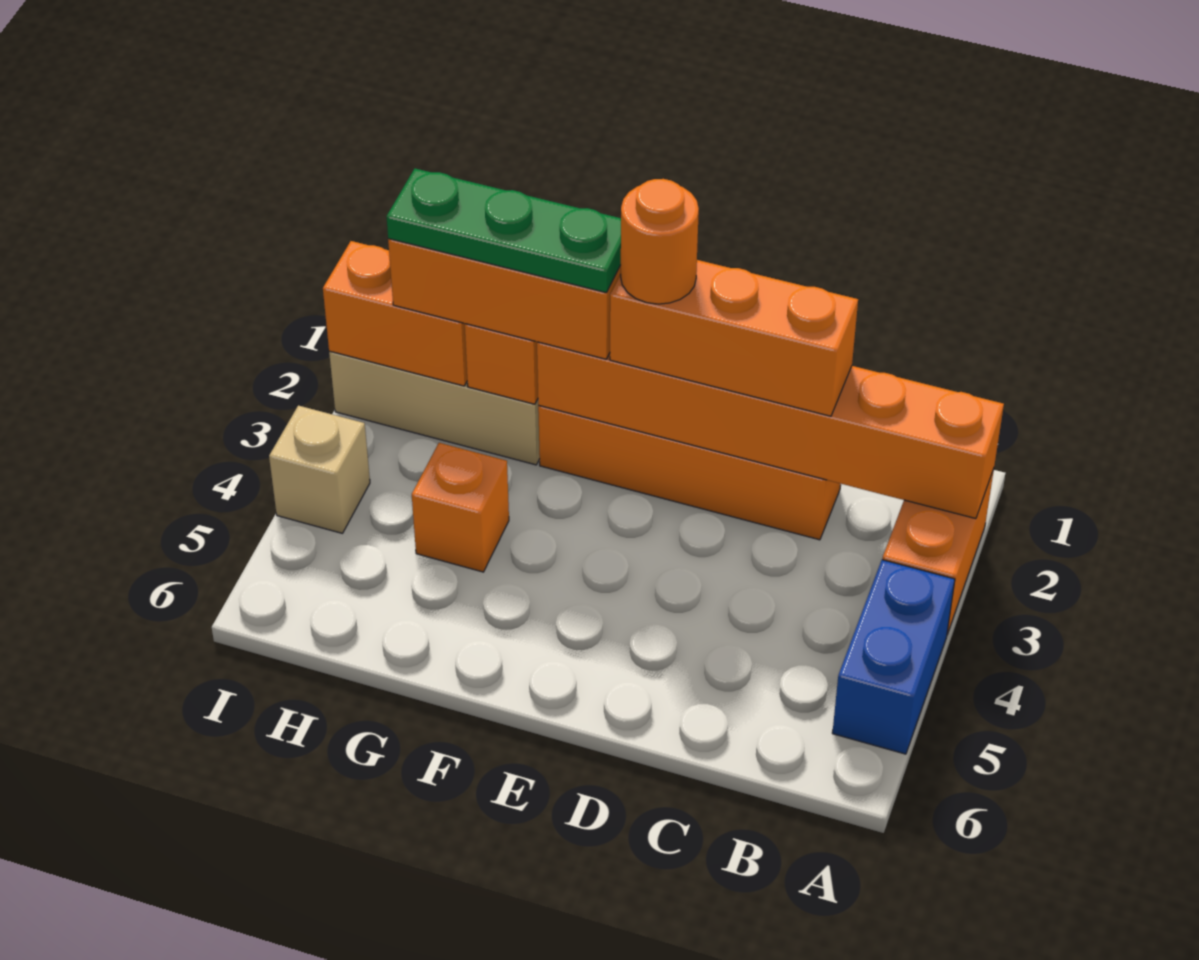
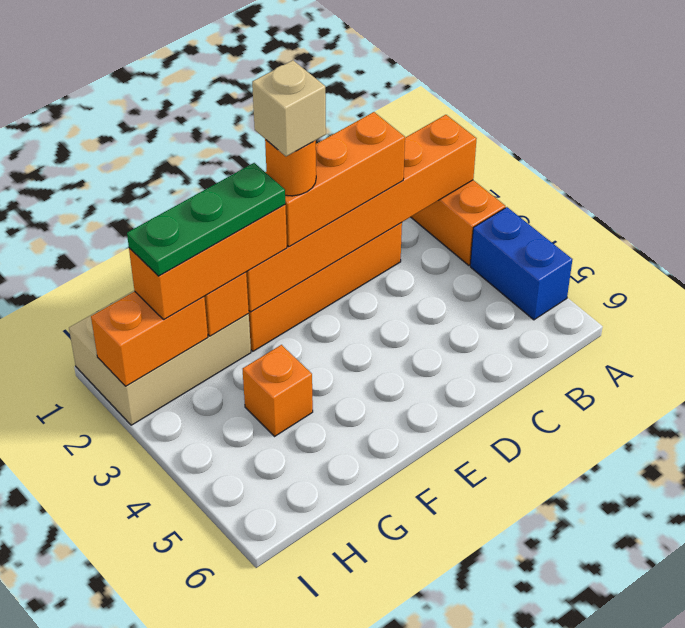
tan brick I4 level 1 -> tan brick E2 level 5

